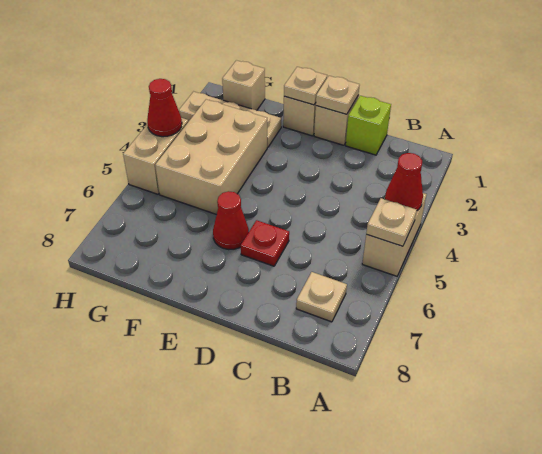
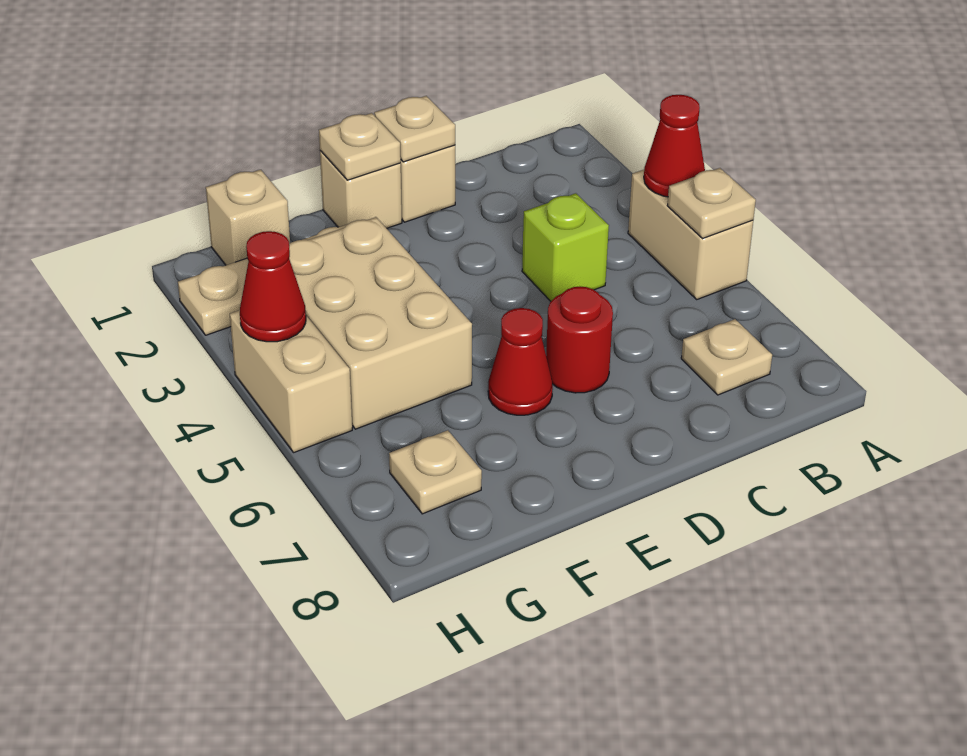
lime brick C1 level 1 -> lime brick C4 level 1
red plate D6 level 1 -> red round brick D6 level 1
none -> tan plate G7 level 1

